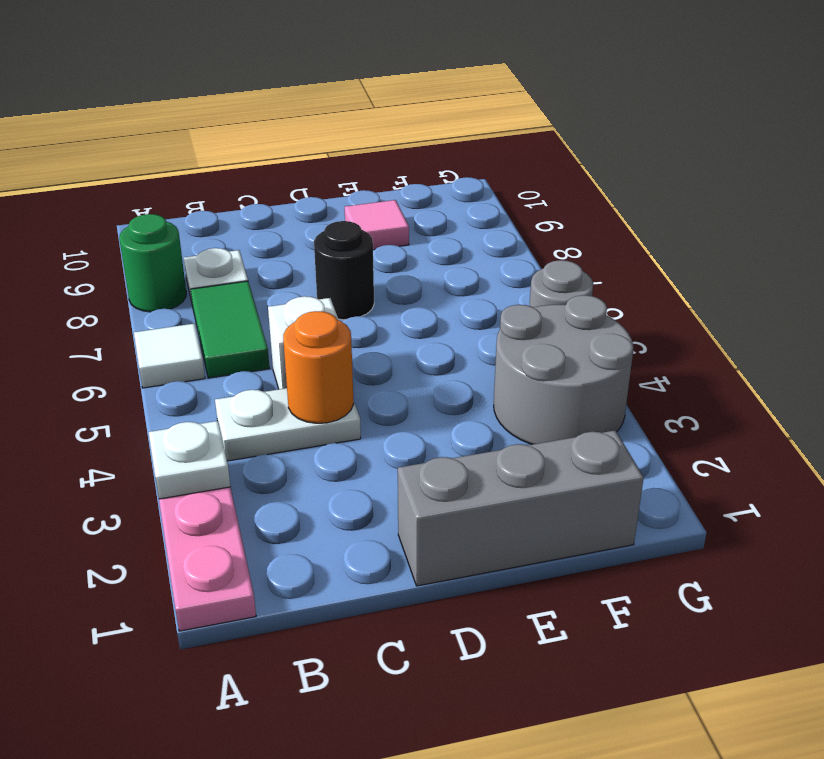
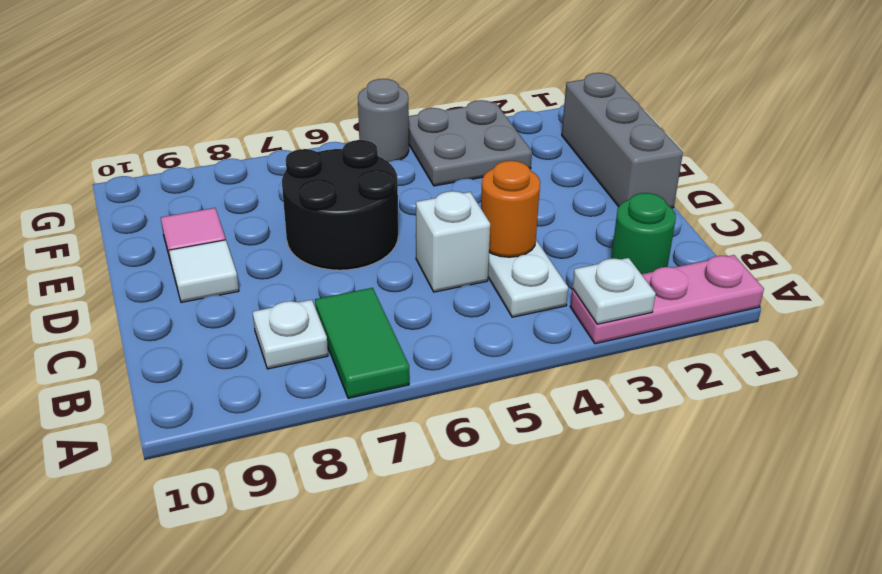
white tile A6 level 1 -> white tile D9 level 1
green round brick A8 level 1 -> green round brick B2 level 1
green tile B6:B7 level 1 -> green tile A7:B7 level 1
black round brick D7 level 1 -> black round brick D6:E7 level 1
grey round brick F3:G4 level 1 -> grey plate F3:G4 level 1

